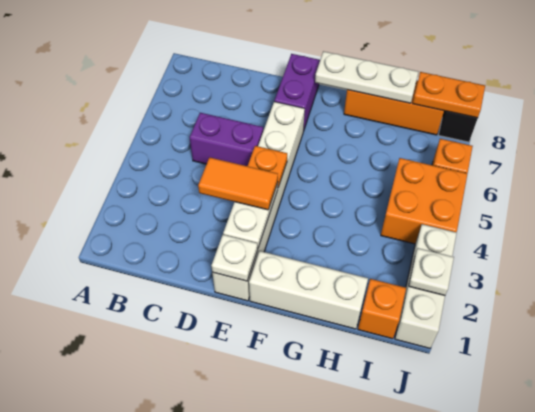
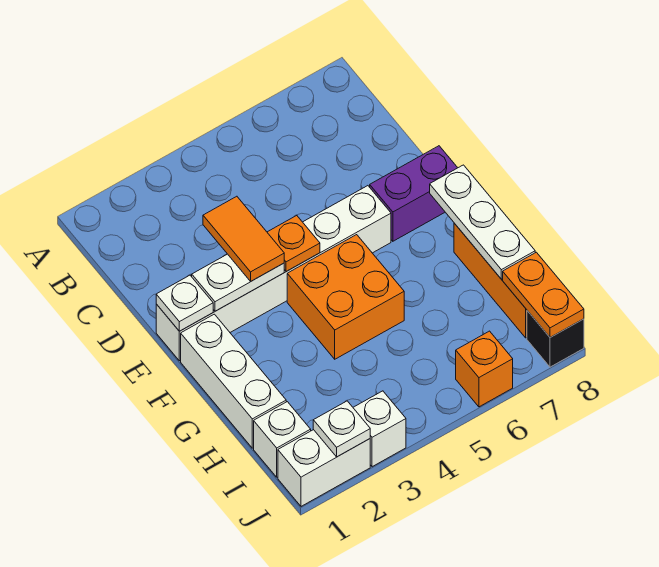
purple brick C5:D5 level 1 -> none
orange brick I1 level 1 -> white brick I1 level 1
orange brick I4:J5 level 1 -> orange brick F4:G5 level 1

